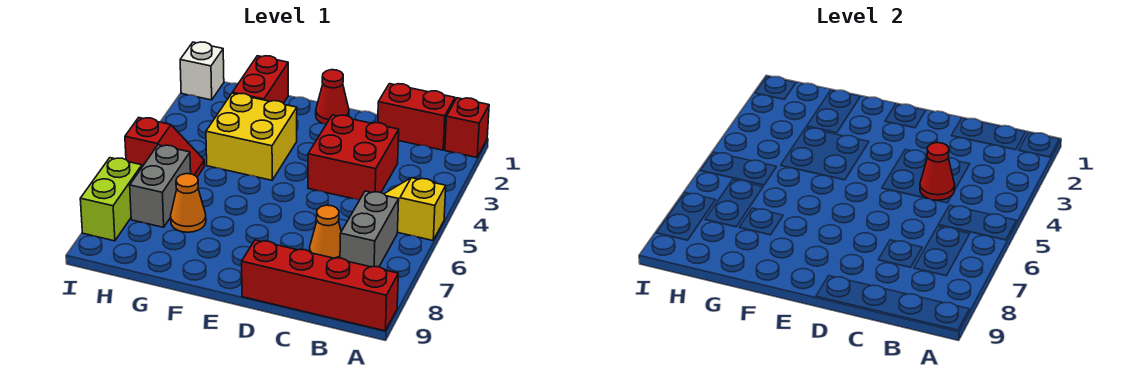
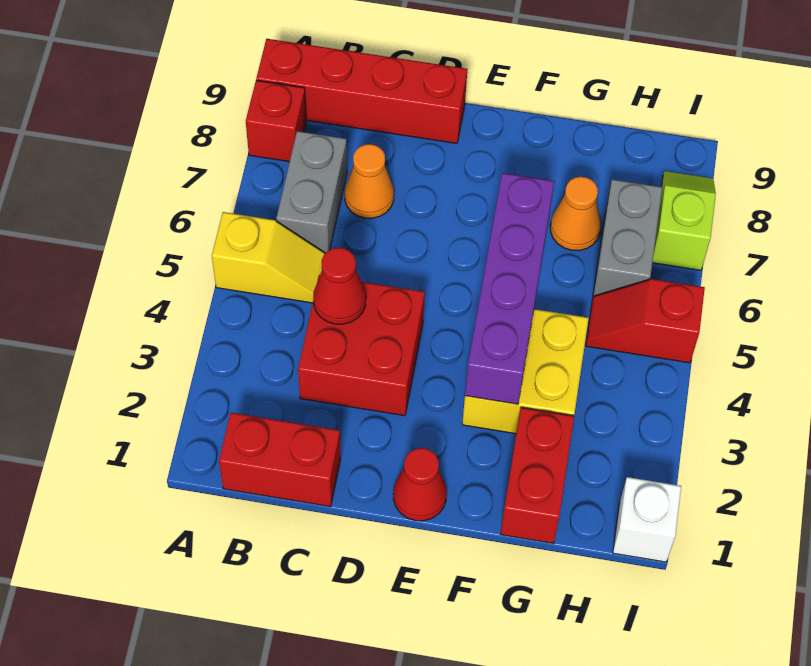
red brick A1 level 1 -> red brick A8 level 1
none -> purple brick F3:F6 level 2
lime brick I7:I8 level 1 -> lime slope I7:I8 level 1 top 7

